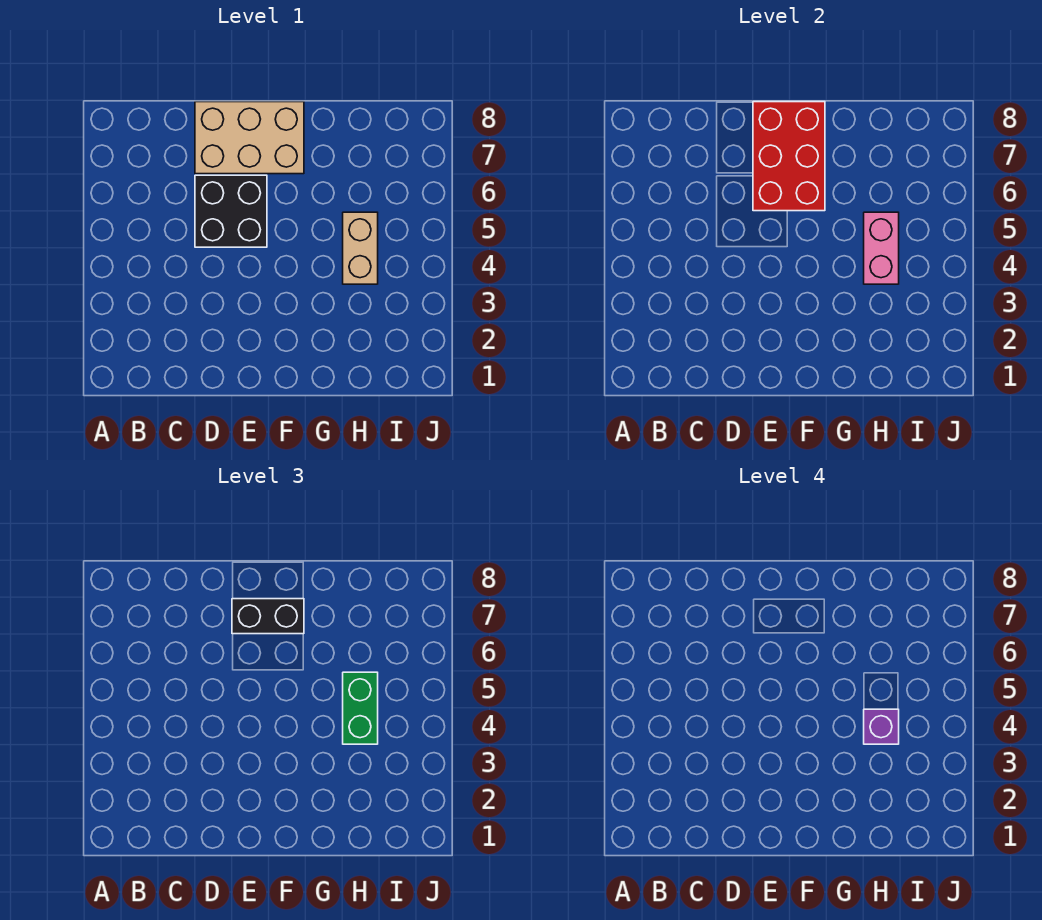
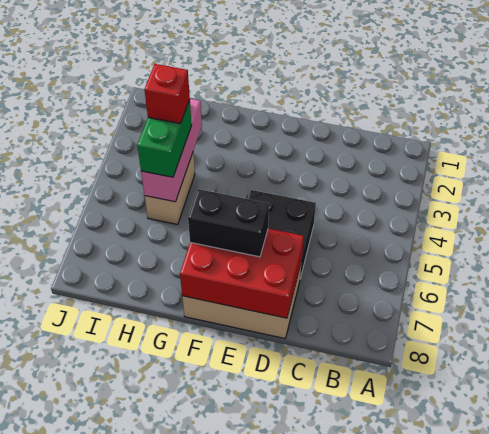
red brick E6:F8 level 2 -> red brick D7:F8 level 2
pink brick H4:H5 level 2 -> pink brick H3:H5 level 2
purple brick H4 level 4 -> red brick H4 level 4

